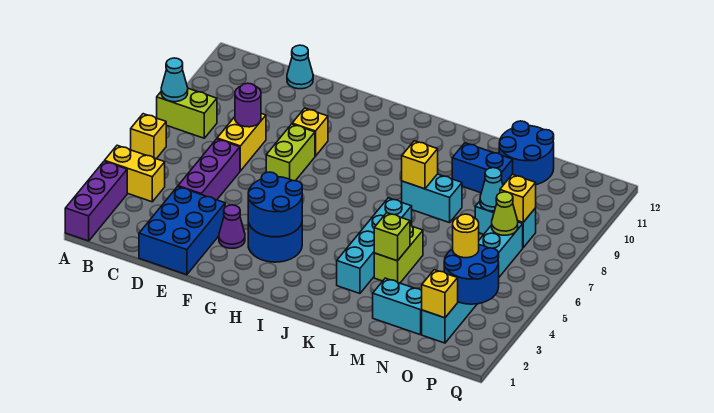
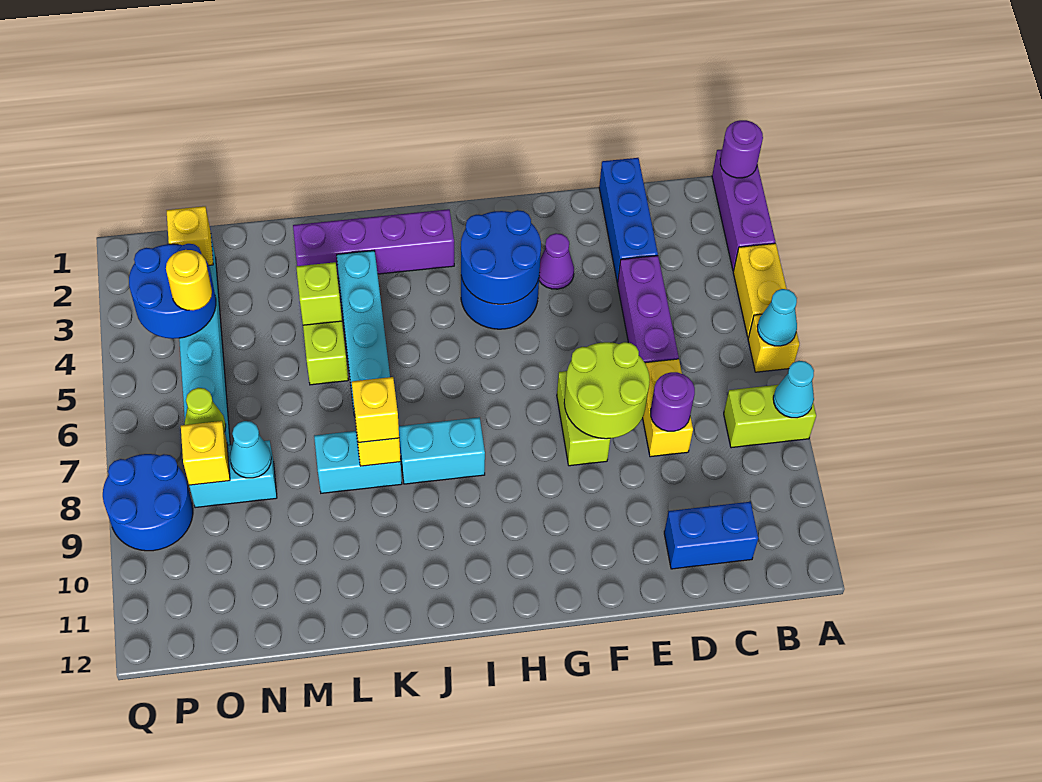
none -> purple round brick A1 level 2
yellow brick A4:B4 level 1 -> yellow brick A4:A5 level 1
blue brick D1:E3 level 1 -> blue brick D1:D3 level 1
cyan cone D12 level 1 -> cyan cone A6 level 2
none -> lime round brick E7:F8 level 2
yellow brick F9 level 1 -> yellow brick K8 level 3
none -> purple brick I2:L2 level 1
blue brick L10:M10 level 1 -> blue brick C11:D11 level 1
cyan brick M2:N2 level 1 -> cyan brick I8:J8 level 1
blue round brick M11:N12 level 1 -> blue round brick P8:Q9 level 1

